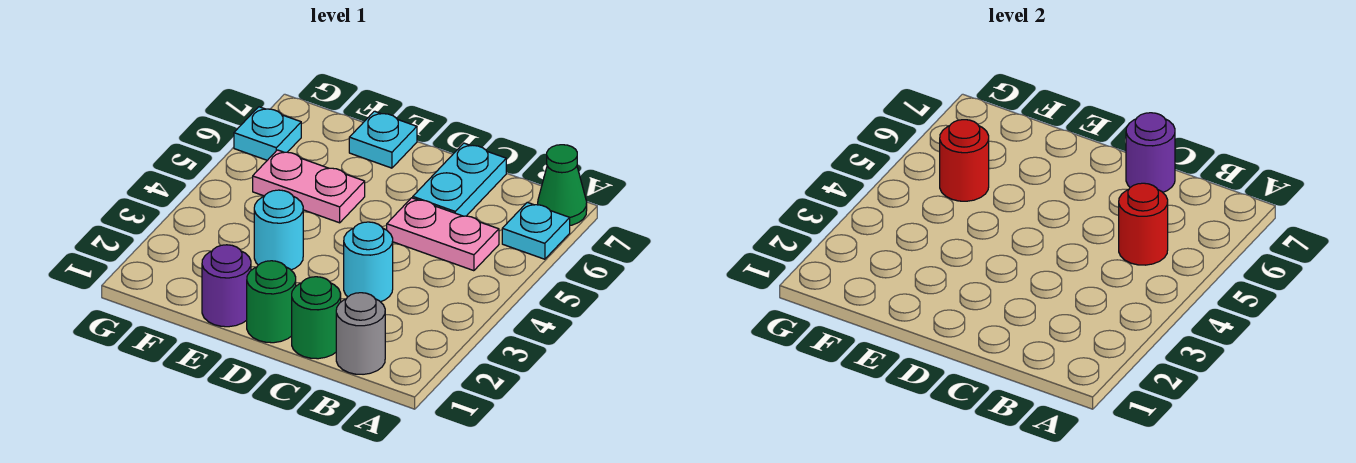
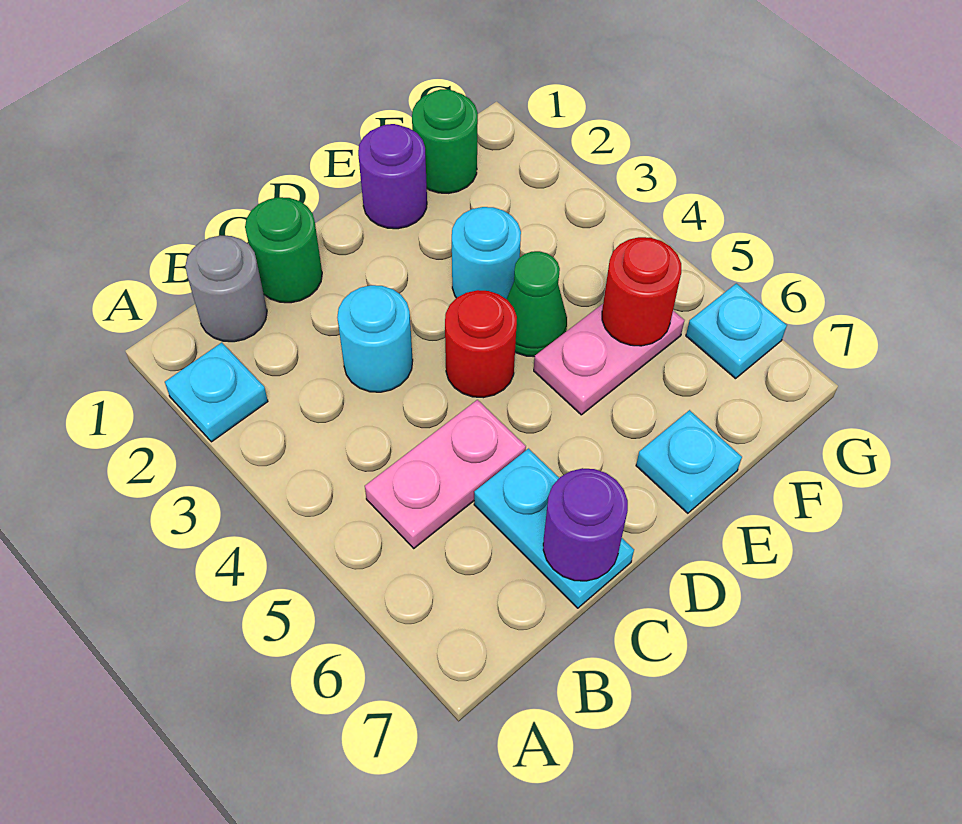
cyan plate A6 level 1 -> cyan plate A2 level 1
green cone A7 level 1 -> green cone E4 level 1
red round brick B5 level 2 -> red round brick D4 level 1
green round brick D1 level 1 -> green round brick F1 level 1

